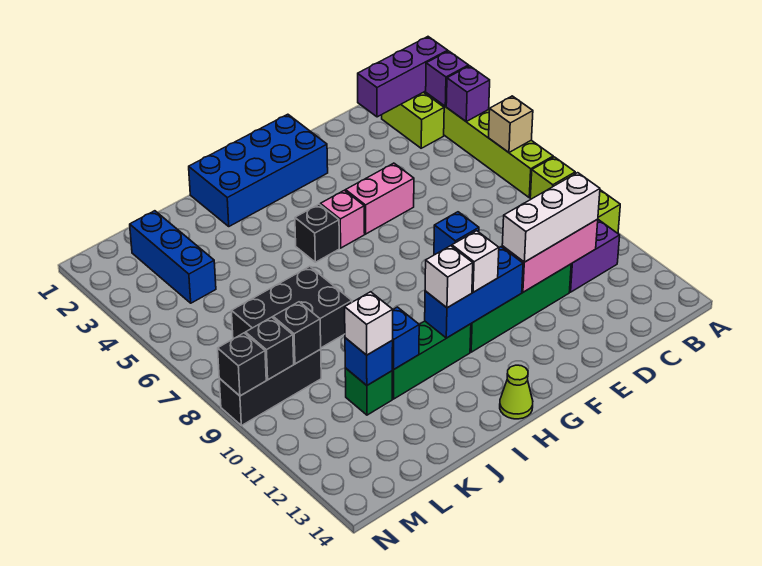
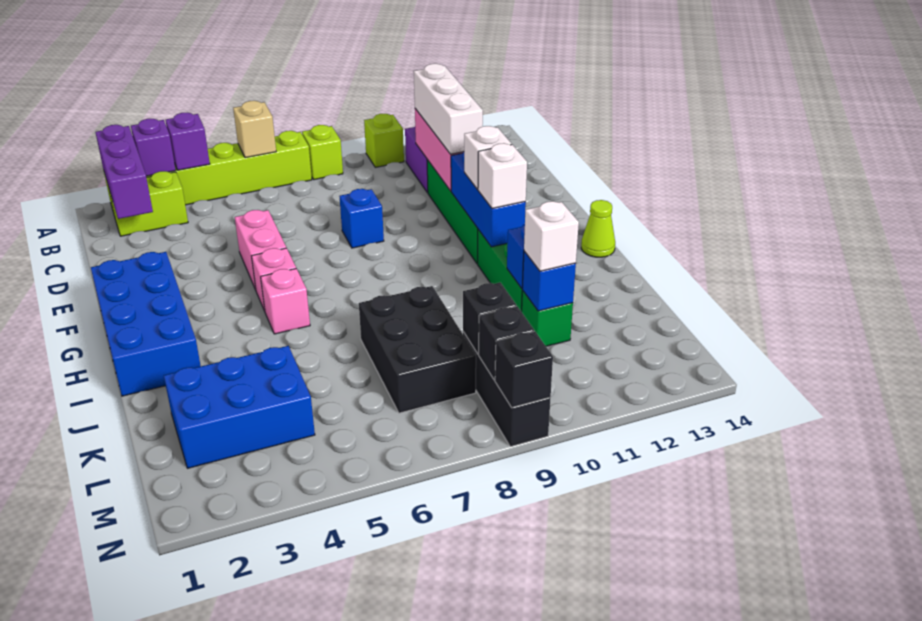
black brick H5 level 1 -> pink brick H5 level 1
blue brick L2:L4 level 1 -> blue brick K2:L4 level 1

